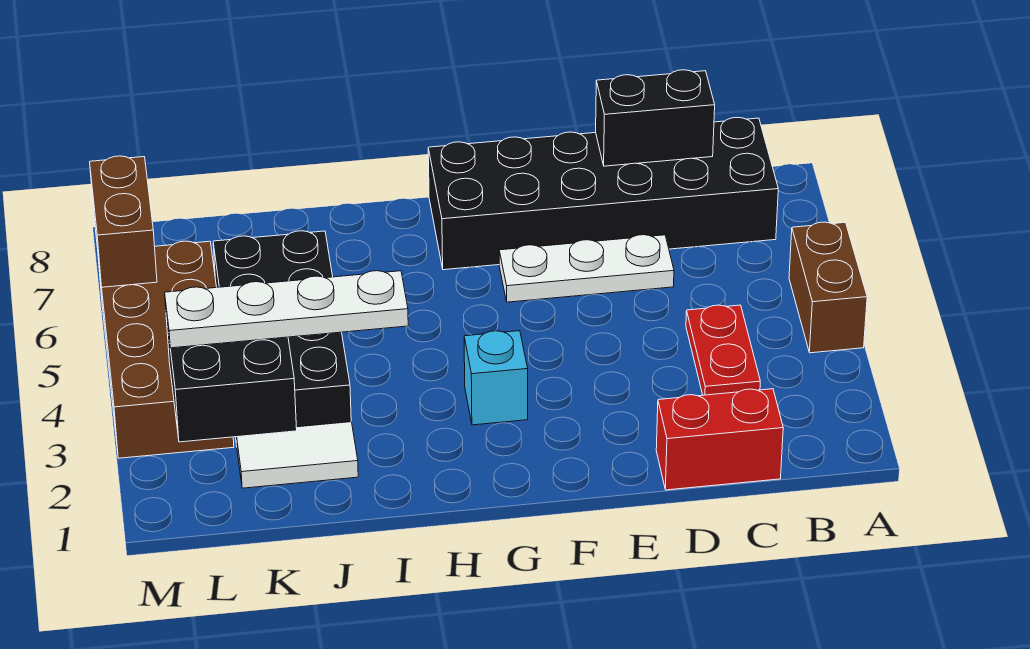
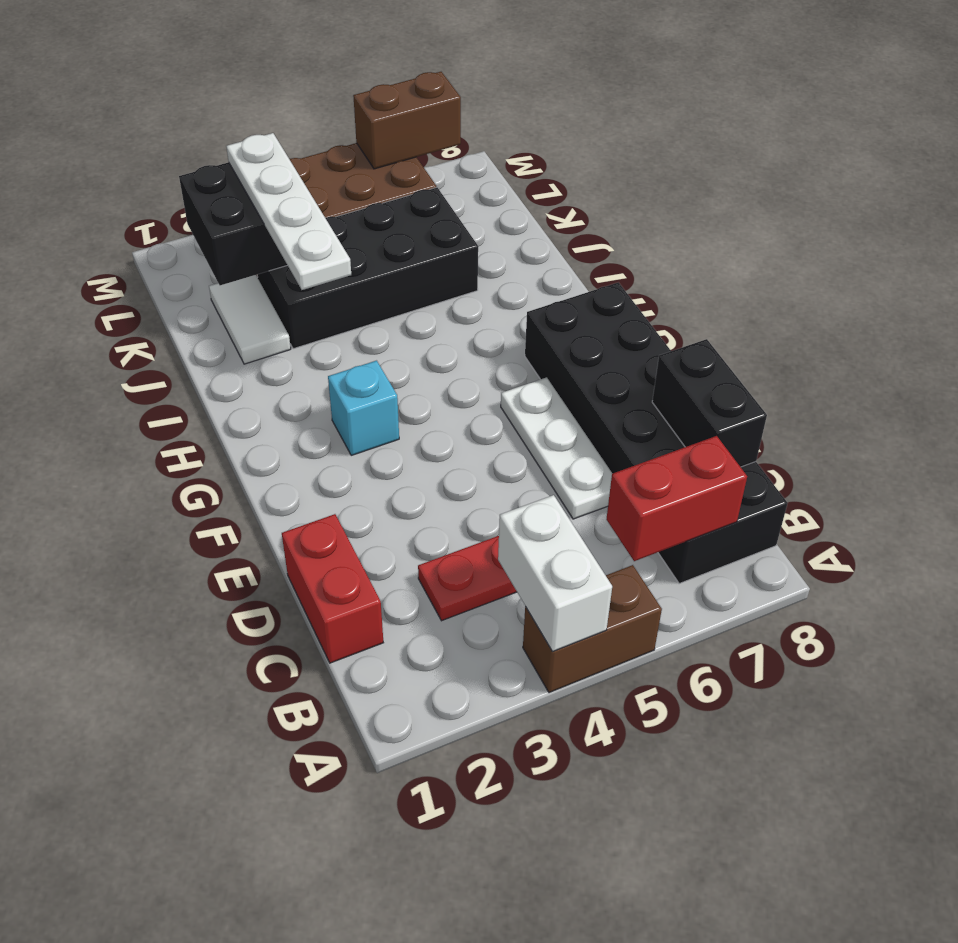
none -> white brick A4:B4 level 2
none -> red brick B6:B7 level 2

